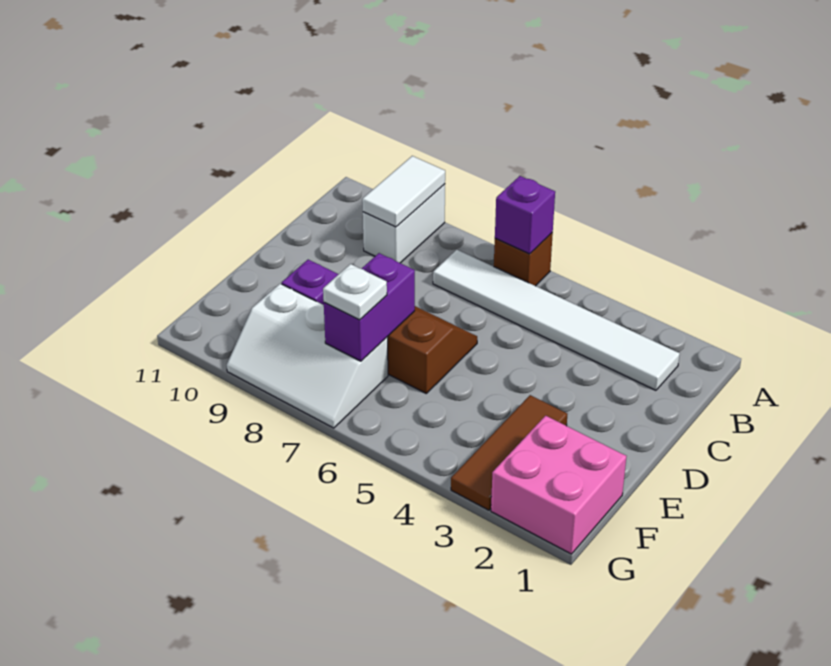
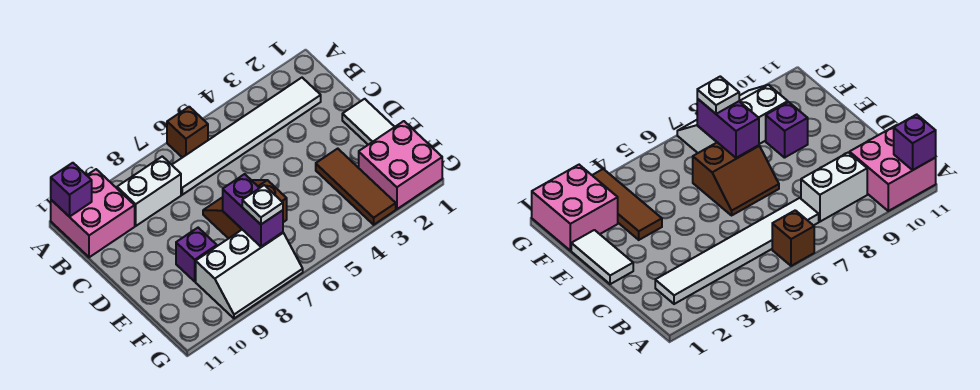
purple brick A6 level 2 -> purple brick A11 level 2
white brick A9:B9 level 1 -> white brick B8:B9 level 1
white tile A9:B9 level 2 -> white tile D1:E1 level 1
none -> pink brick A10:B11 level 1

